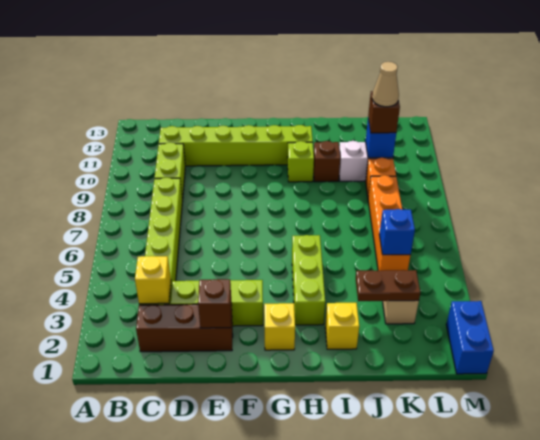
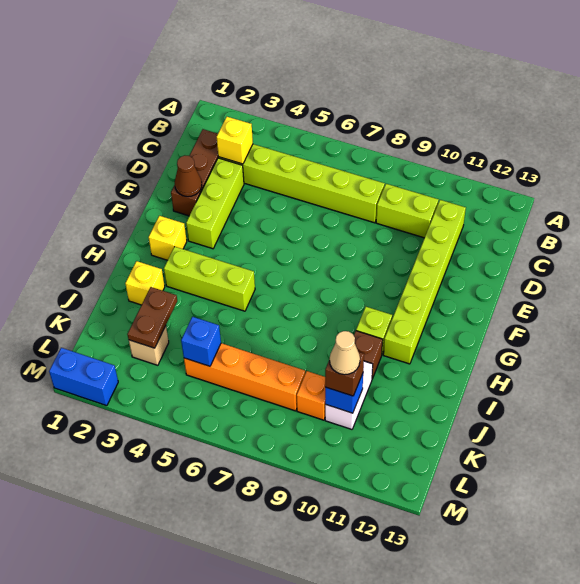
brown brick E2 level 2 -> brown cone E2 level 2

